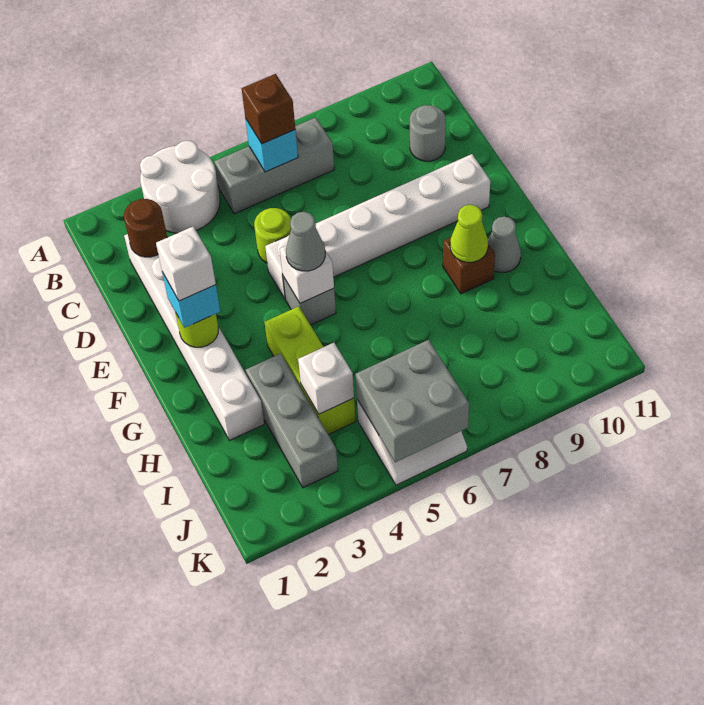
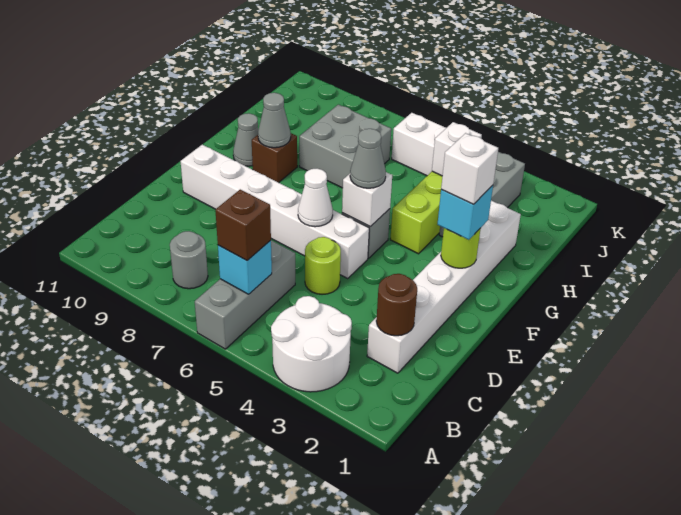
grey brick B5:B7 level 1 -> grey brick A6:C6 level 1
grey round brick C10 level 1 -> grey round brick B8 level 1
none -> white cone E6 level 2
lime cone G9 level 2 -> grey cone G9 level 2
grey brick J5:K6 level 2 -> grey brick H7:I8 level 1

